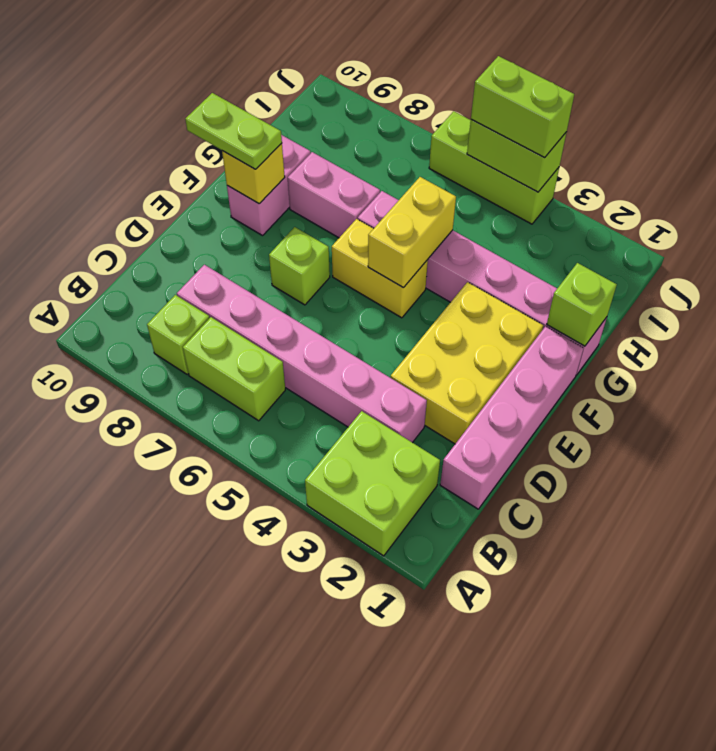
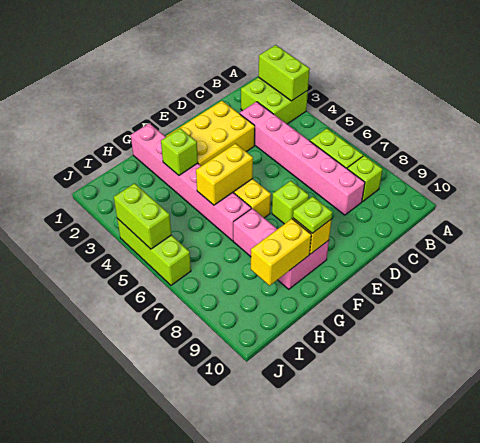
pink brick C1:F1 level 1 -> none
lime plate F9:F10 level 3 -> lime plate F9 level 3
lime brick G1 level 2 -> lime brick G3 level 2
none -> yellow brick G9:H9 level 2
lime brick J4:J5 level 3 -> lime brick A2:A3 level 2

